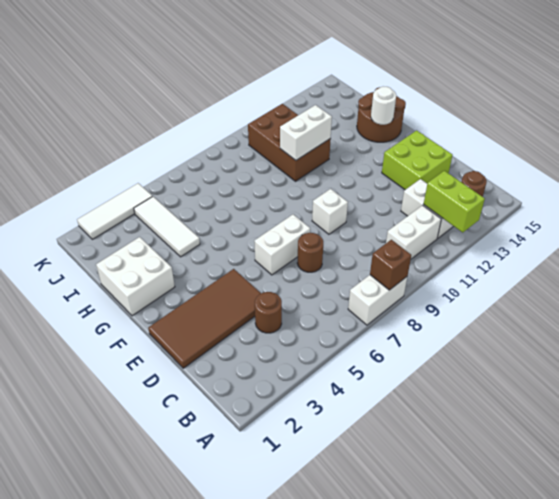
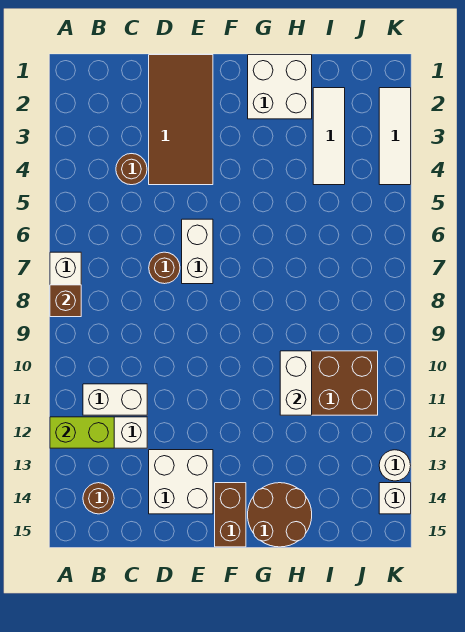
white brick B10:B11 level 1 -> white brick B11:C11 level 1
lime brick D13:E14 level 1 -> white brick D13:E14 level 1
white brick E9 level 1 -> white brick K14 level 1
none -> brown brick F14:F15 level 1
white round brick G14 level 2 -> white round brick K13 level 1
white tile H4:J4 level 1 -> white tile I2:I4 level 1

